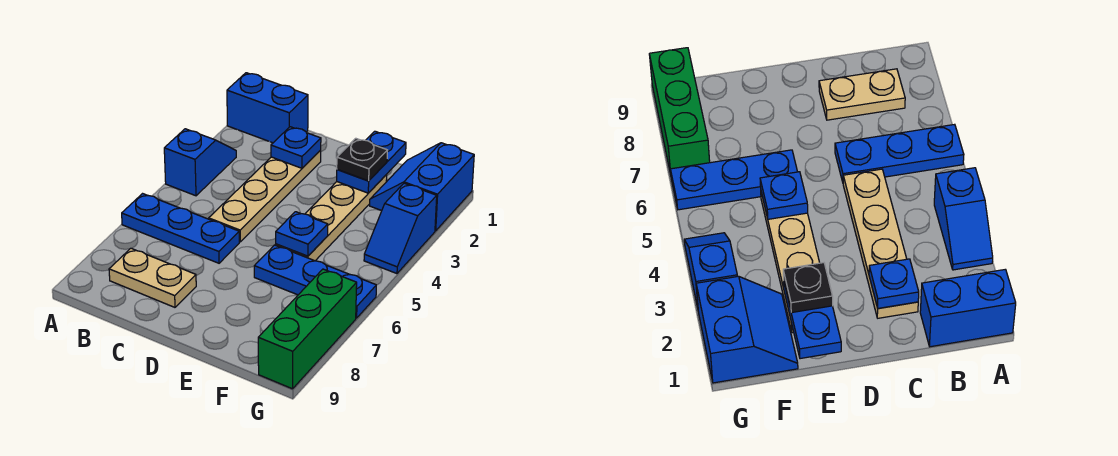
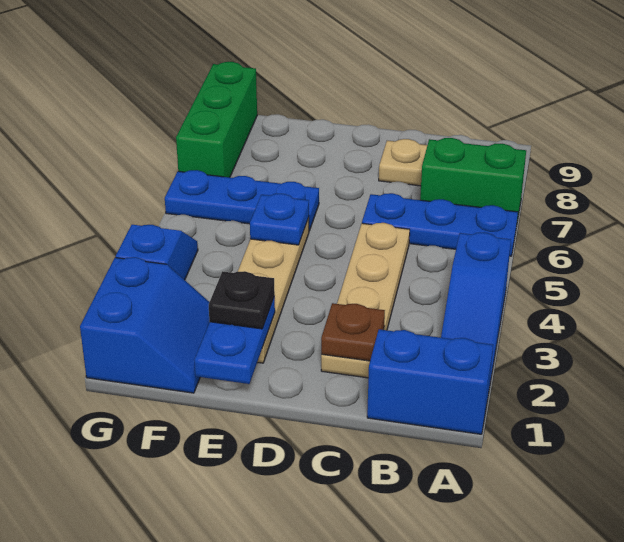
blue slope A3:A4 level 1 top 4 -> blue slope A2:A4 level 1 top 4
none -> green brick A7:B7 level 1
blue plate C2 level 2 -> brown plate C2 level 2

